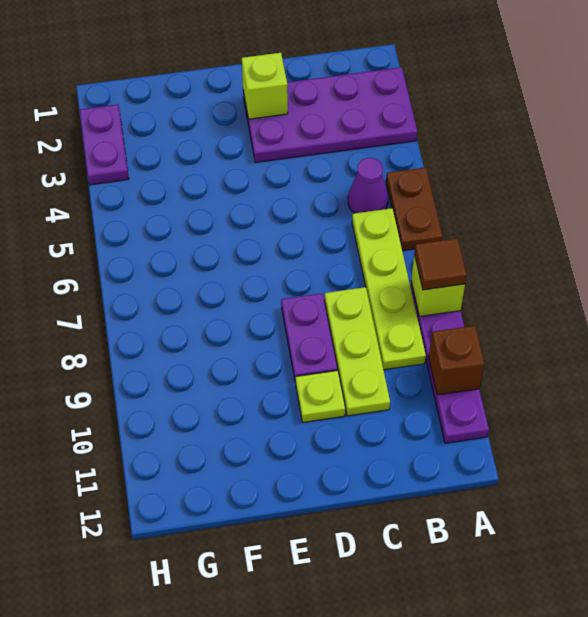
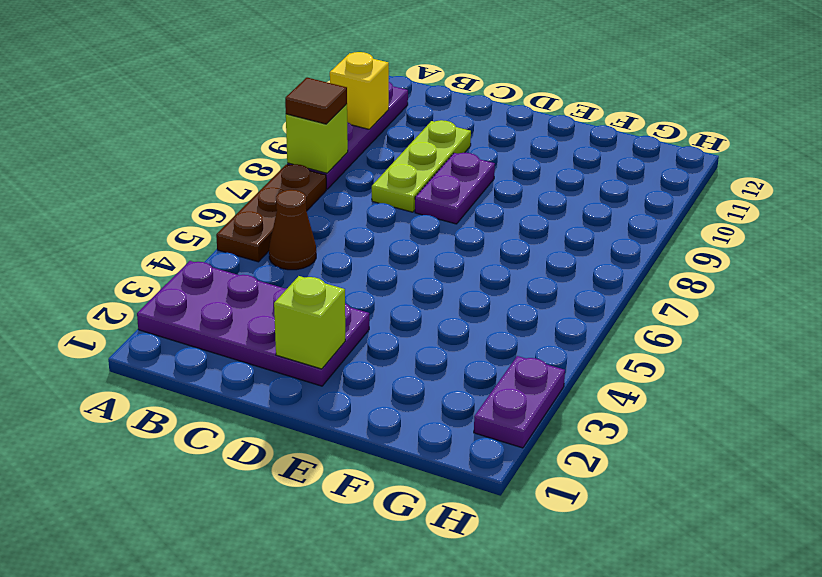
brown plate A5:A6 level 1 -> brown plate A5:A7 level 1
brown brick A10 level 2 -> yellow brick A10 level 2
purple cone B5 level 1 -> brown cone B5 level 1
lime plate B6:B9 level 1 -> none
lime plate D10 level 1 -> none

